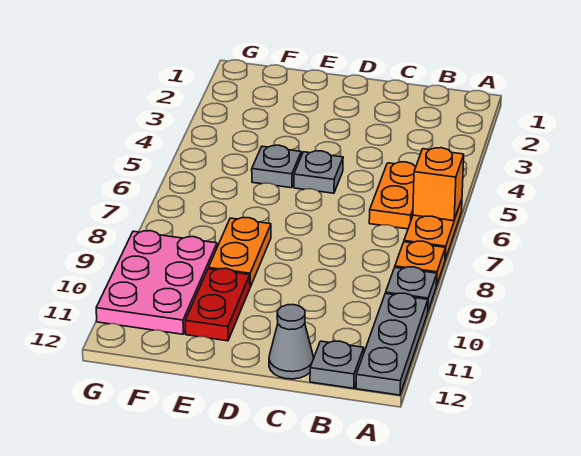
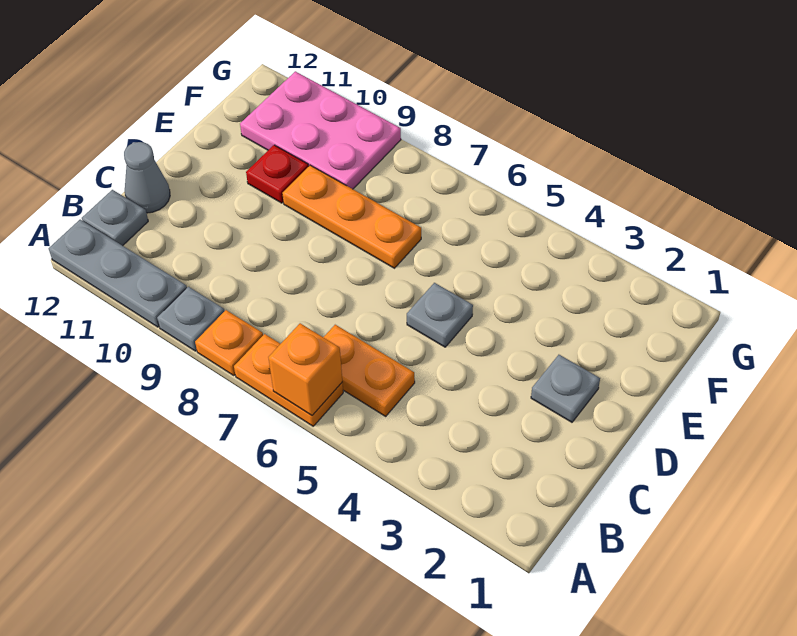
grey plate E5 level 1 -> grey plate D2 level 1
orange plate E8:E9 level 1 -> orange plate E7:E9 level 1
red plate E10:E11 level 1 -> red plate E10 level 1

